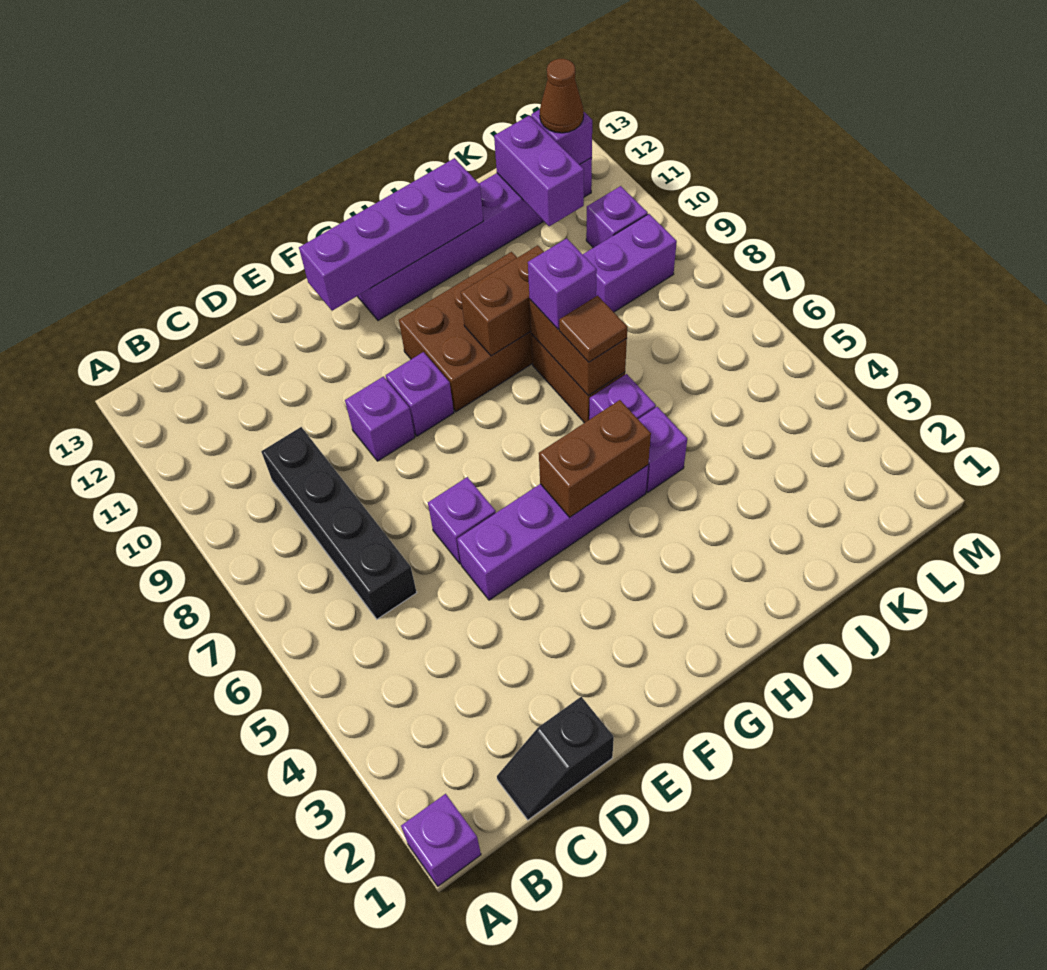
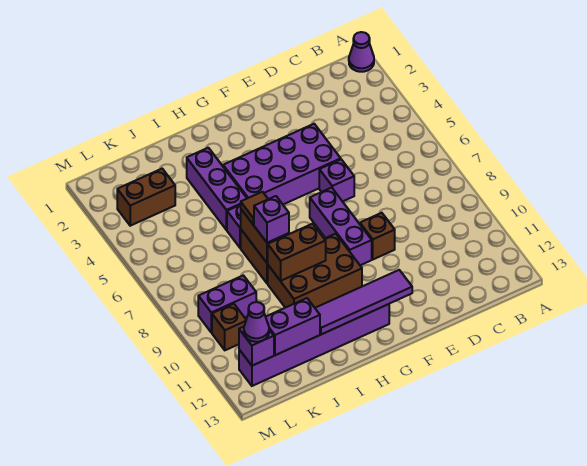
purple brick A1 level 1 -> purple cone A1 level 1
black slope C1:D1 level 1 top D -> none
black brick C6:C9 level 1 -> none
purple brick E5:H5 level 1 -> purple brick E4:H5 level 1
purple brick E9 level 1 -> brown brick E9 level 1
purple brick F9 level 1 -> purple brick F7:F9 level 1
purple brick F12:I12 level 2 -> purple tile F12:I12 level 2
brown brick G5:H5 level 2 -> brown brick K3:L3 level 1
purple brick I5 level 1 -> purple brick I3:I5 level 1
purple brick K11:K12 level 2 -> purple brick J12:K12 level 2
purple brick L10 level 1 -> brown brick L10 level 1
brown cone L12 level 3 -> purple cone L12 level 3

